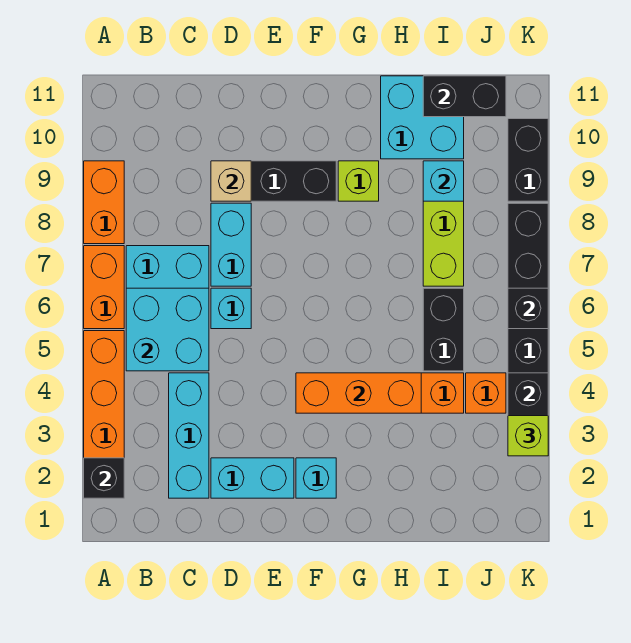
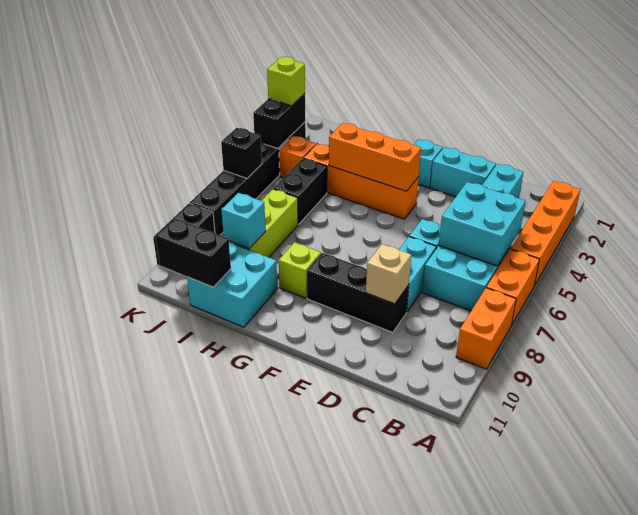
black brick A2 level 2 -> none

